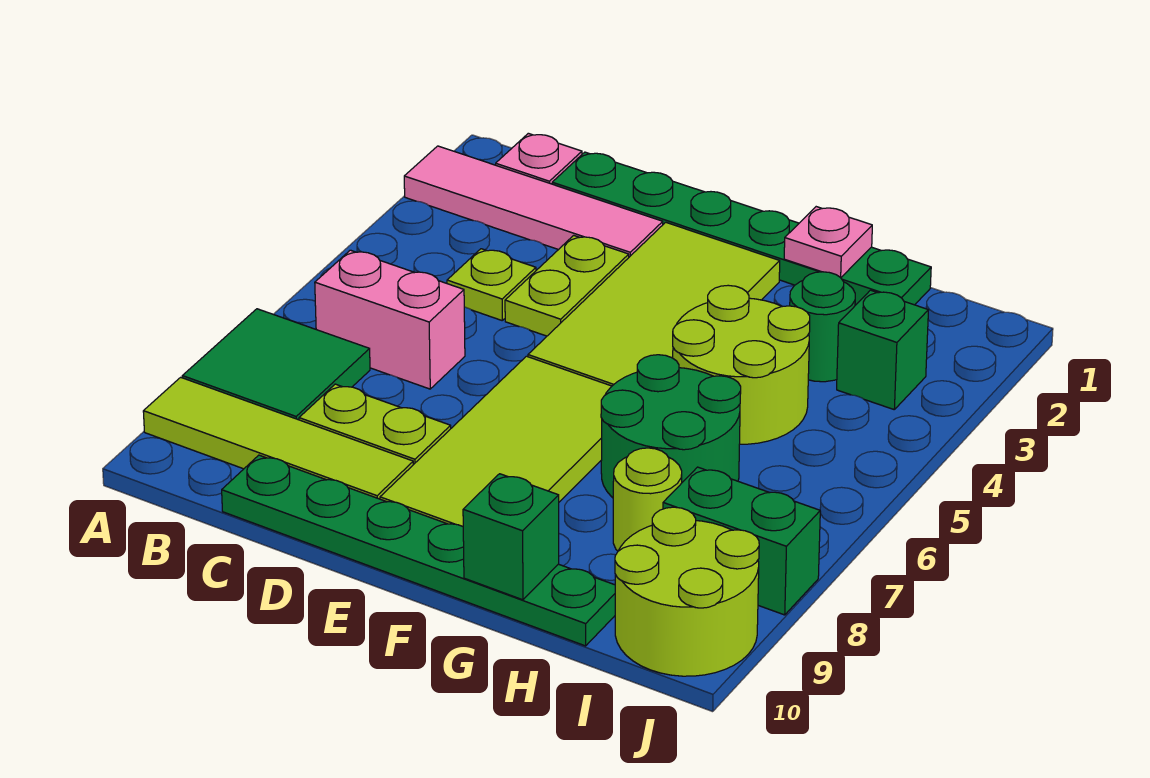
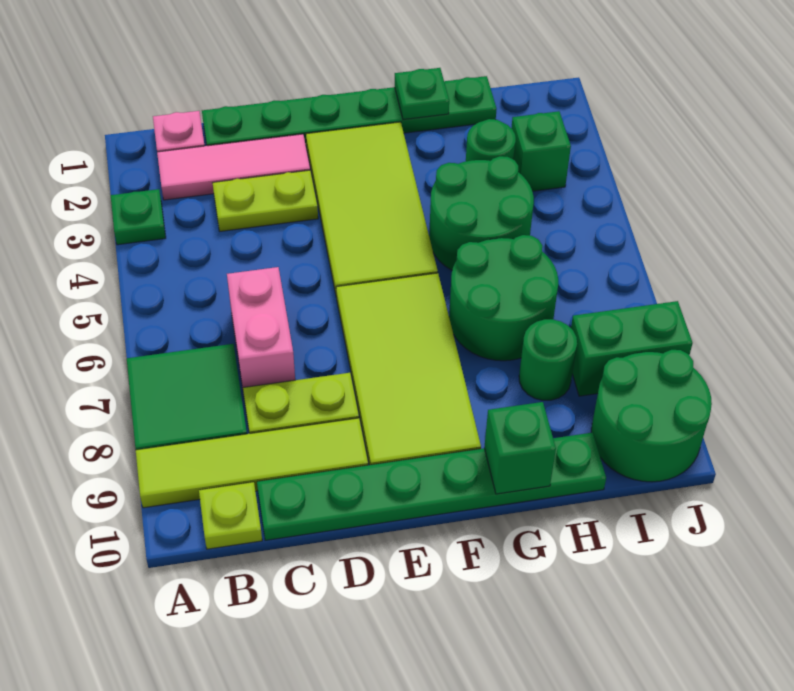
pink tile A2:D2 level 1 -> pink tile B2:D2 level 1
none -> green plate A3 level 1
pink brick B6:C6 level 1 -> pink brick C6:C7 level 1
lime plate C4 level 1 -> lime plate B10 level 1
lime plate D3:D4 level 1 -> lime plate C3:D3 level 1
pink plate G1 level 2 -> green plate G1 level 2
lime round brick G4:H5 level 1 -> green round brick G4:H5 level 1
lime round brick H8 level 1 -> green round brick H8 level 1
lime round brick I9:J10 level 1 -> green round brick I9:J10 level 1

